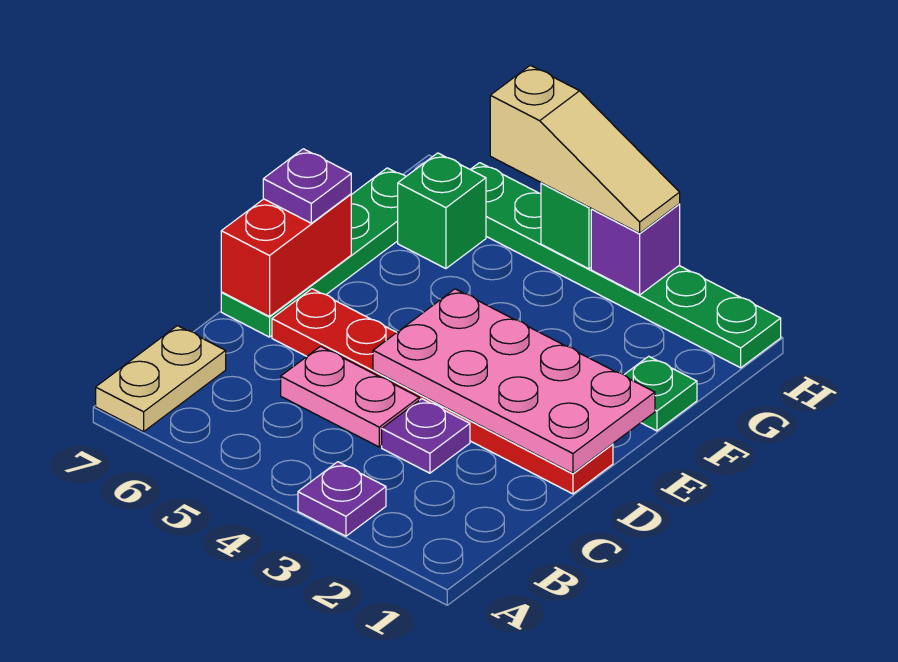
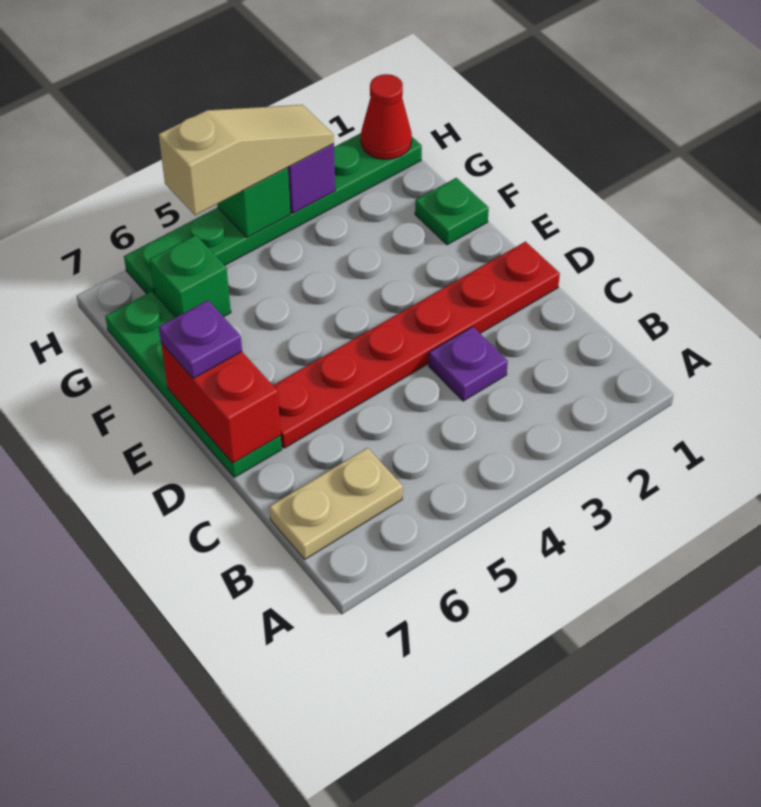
purple plate A3 level 1 -> none
tan plate A7:B7 level 1 -> tan plate B6:B7 level 1
pink plate C4:C5 level 1 -> none
pink plate D1:E4 level 2 -> none
none -> red cone H1 level 2

